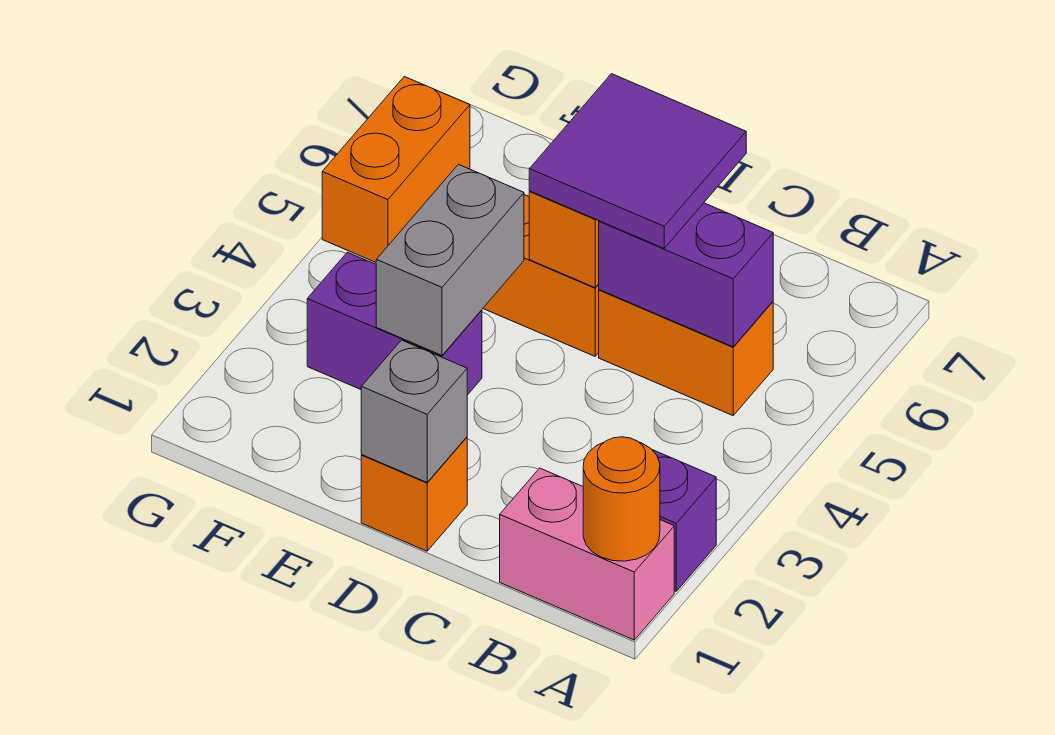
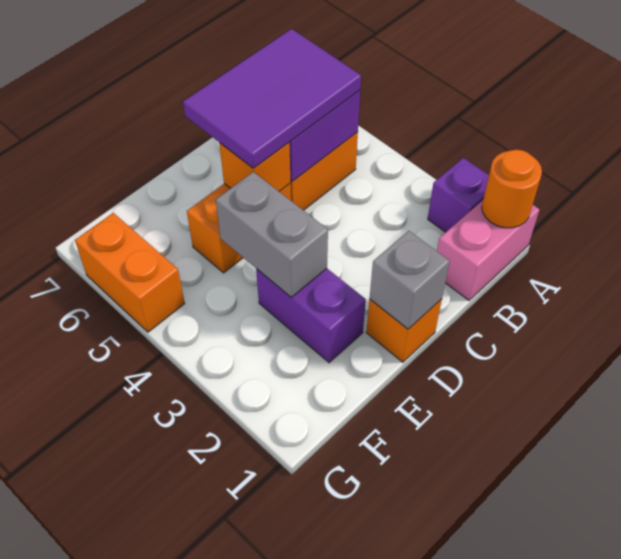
purple tile C5:D6 level 3 -> purple tile B5:D6 level 3
purple brick E3:F3 level 1 -> purple brick E2:E3 level 1

